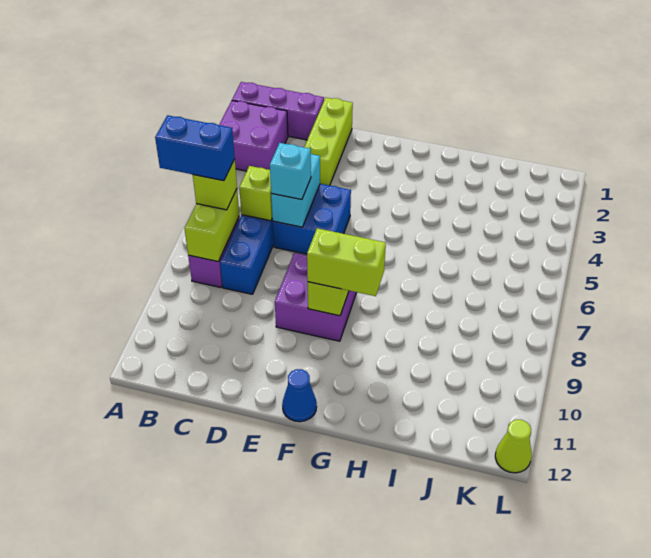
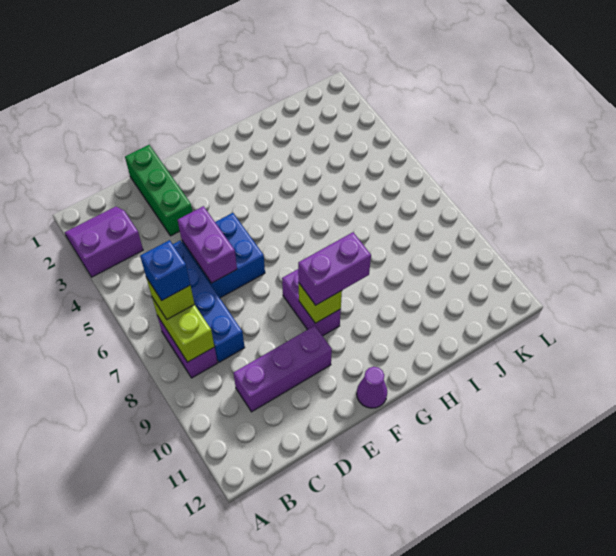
purple brick A1:C1 level 1 -> purple brick C10:E10 level 1
purple brick A2:B3 level 1 -> purple slope A2:B3 level 1 top 3
blue brick A7:B7 level 4 -> blue brick B7 level 4
lime brick C6 level 2 -> none
lime brick D1:D3 level 1 -> green brick D1:D3 level 1
cyan brick D5:D6 level 2 -> purple brick D5:D6 level 2
cyan brick D6 level 3 -> none
purple brick E8:F9 level 1 -> purple brick F8:F9 level 1
lime brick F9:G9 level 3 -> purple brick F9:G9 level 3
blue cone F12 level 1 -> purple cone F12 level 1
lime cone L12 level 1 -> none

